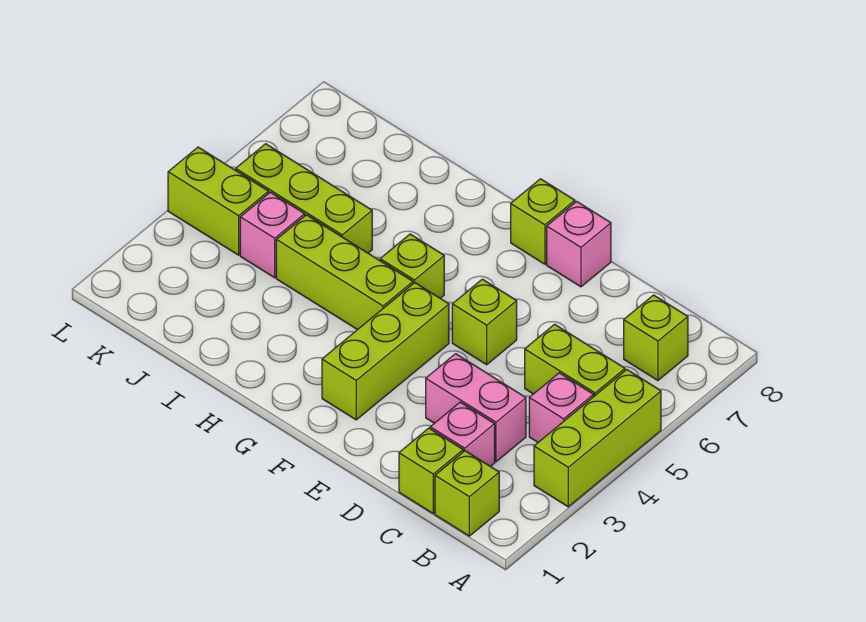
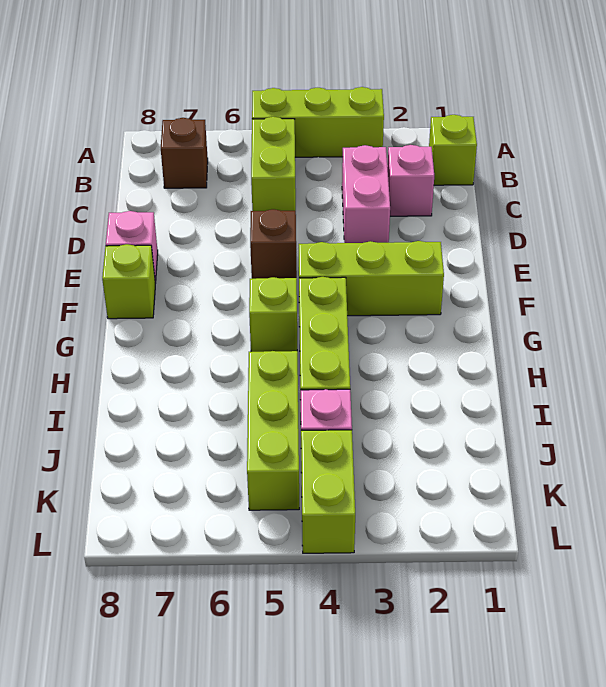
pink brick B4 level 1 -> none
lime brick B7 level 1 -> brown brick B7 level 1
lime brick C1 level 1 -> none
lime brick E5 level 1 -> brown brick E5 level 1

